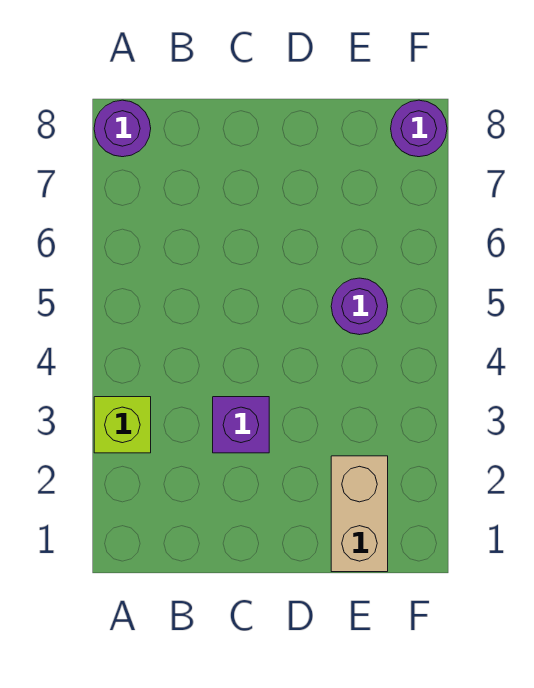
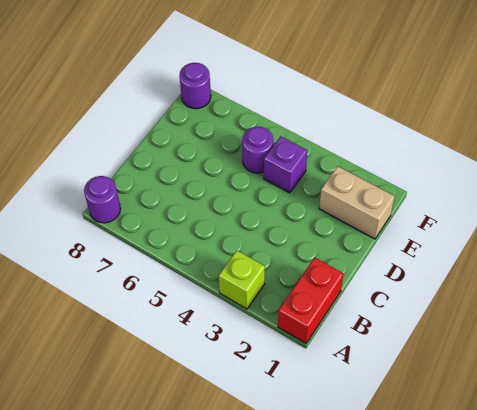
none -> red brick A1:B1 level 1
purple brick C3 level 1 -> purple brick E4 level 1

